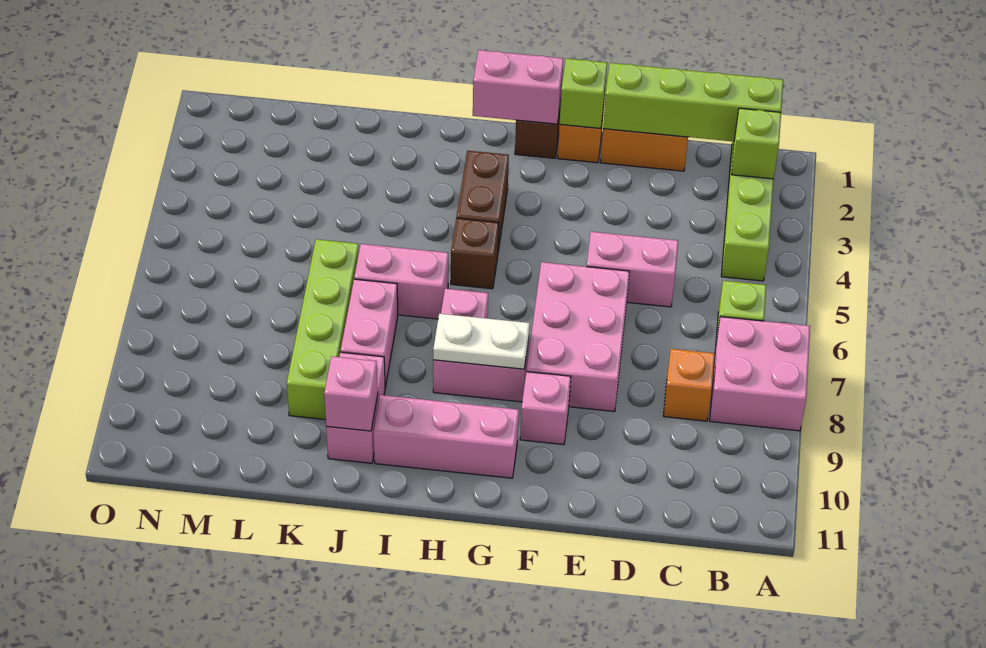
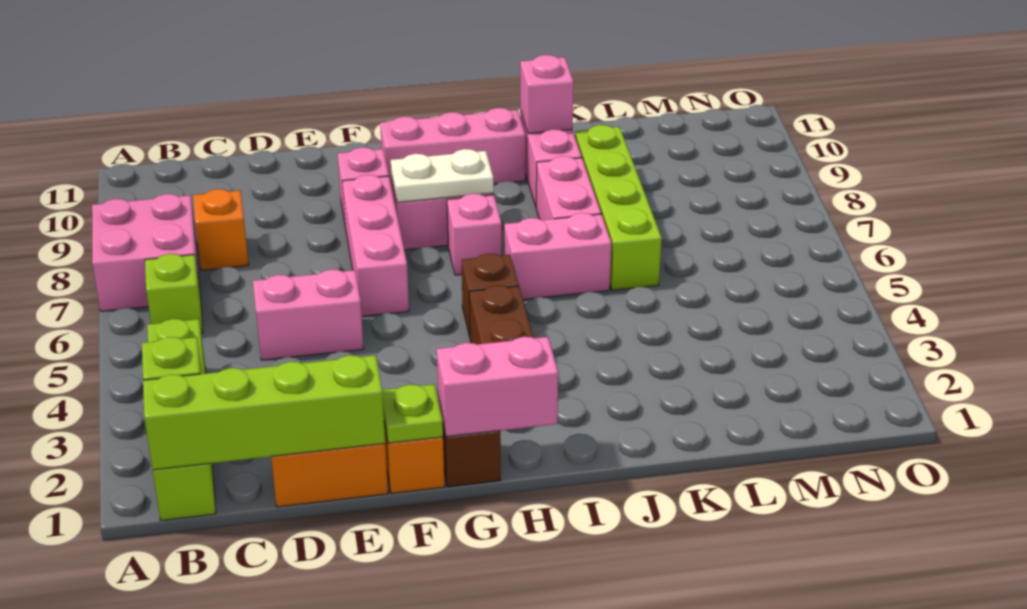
pink brick E6:F8 level 1 -> pink brick F6:F8 level 1
lime brick F1 level 2 -> lime plate F1 level 2

